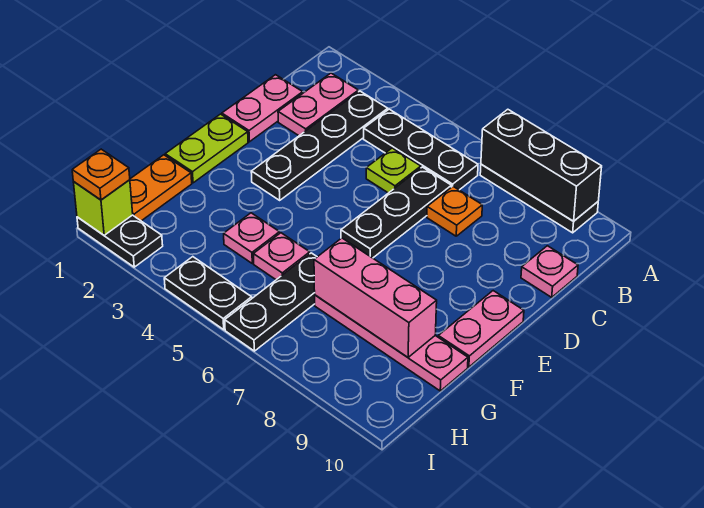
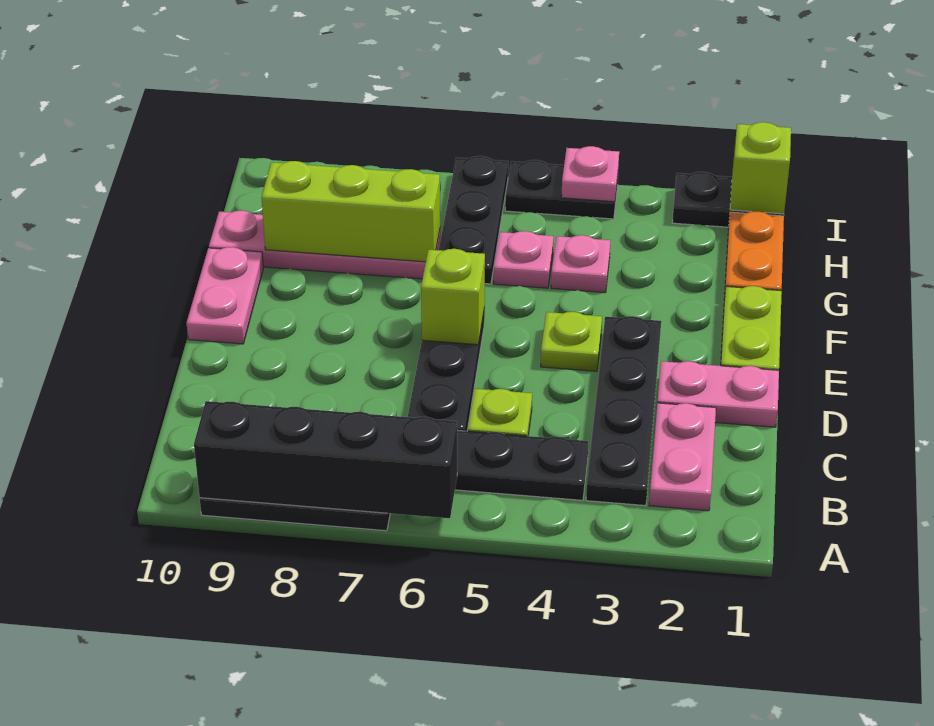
black brick A7:A9 level 2 -> black brick A6:A9 level 2
pink plate C1:D1 level 1 -> pink plate D1:D2 level 1
orange plate C7 level 1 -> none
pink plate C10 level 1 -> pink plate I4 level 2
none -> lime plate E4 level 1
none -> lime brick E6 level 2
pink brick G7:G9 level 2 -> lime brick G7:G9 level 2
orange plate I1 level 3 -> none

